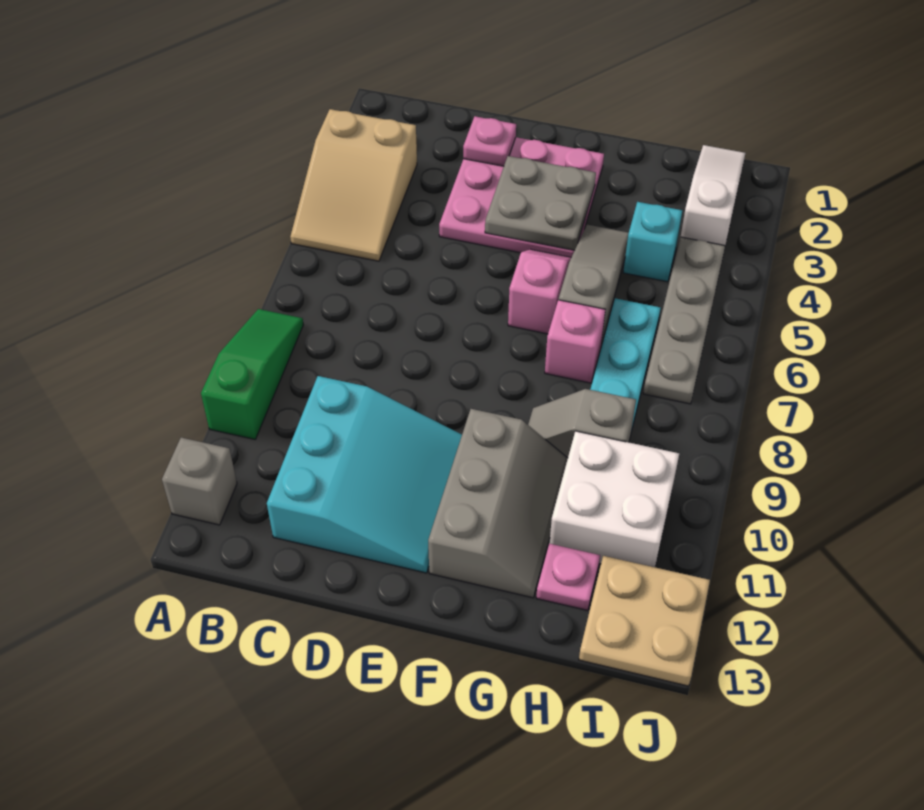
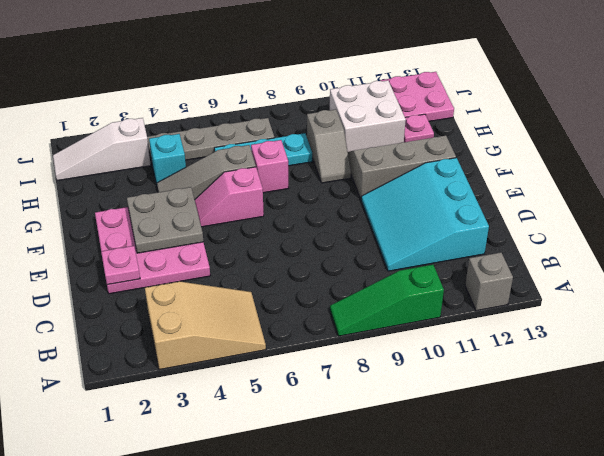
cyan slope C10:E12 level 1 top C -> cyan slope C10:E12 level 1 top 12
tan plate I12:J13 level 1 -> pink plate I12:J13 level 1

